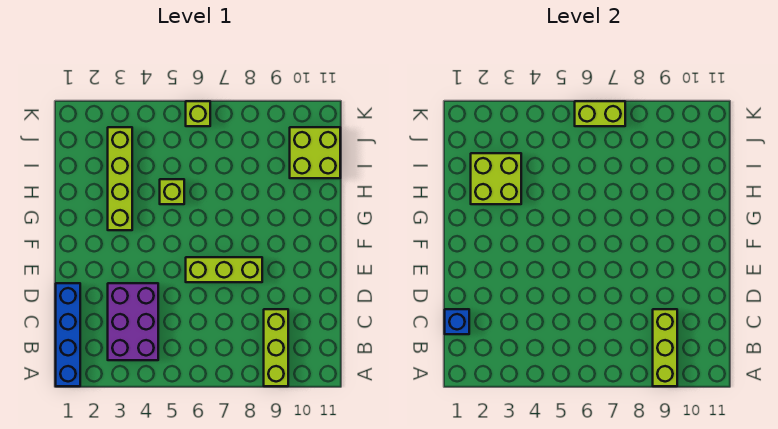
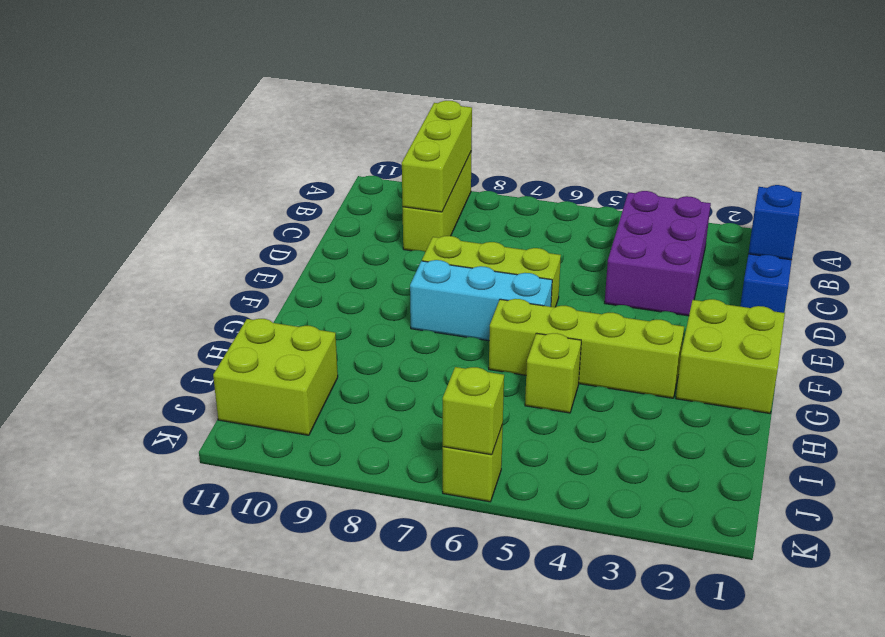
none -> cyan brick F6:F8 level 1
lime brick G3:J3 level 1 -> lime brick G3:G6 level 1
lime brick H2:I3 level 2 -> lime brick F1:G2 level 1
lime brick K6:K7 level 2 -> lime brick K6 level 2

